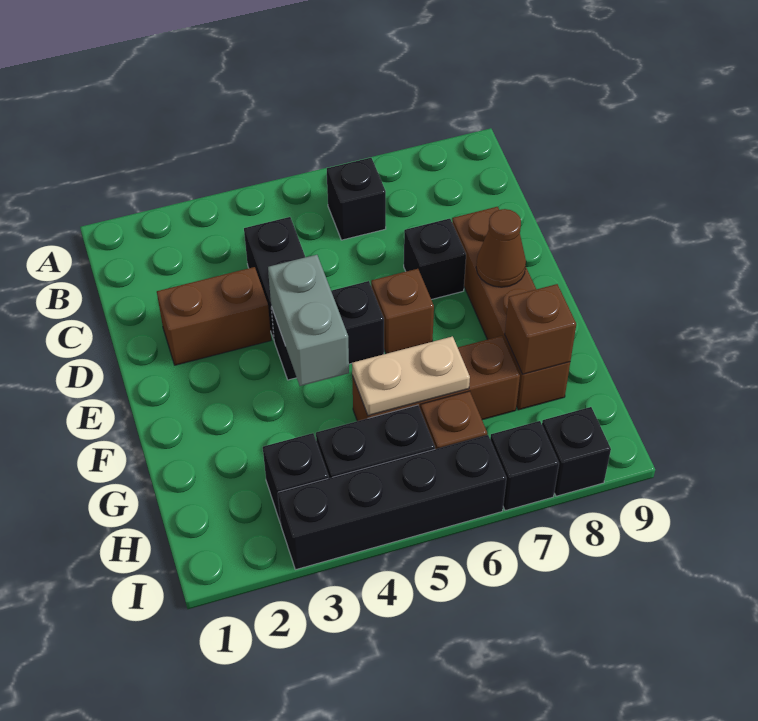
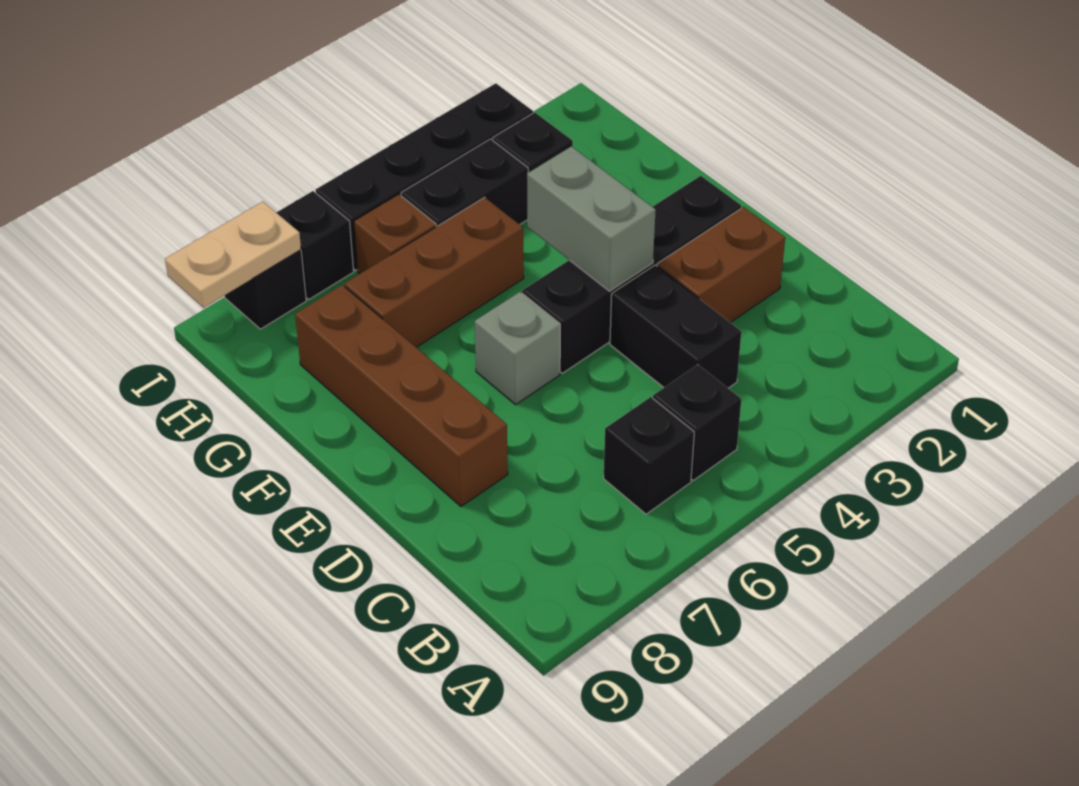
black brick D7 level 1 -> black brick B5 level 1
black brick E4:E5 level 1 -> black brick E2:E5 level 1
brown brick E6 level 1 -> grey brick E6 level 1
brown cone E8 level 2 -> none
tan plate G5:G6 level 2 -> tan plate I8:I9 level 2
brown brick G8 level 2 -> none

